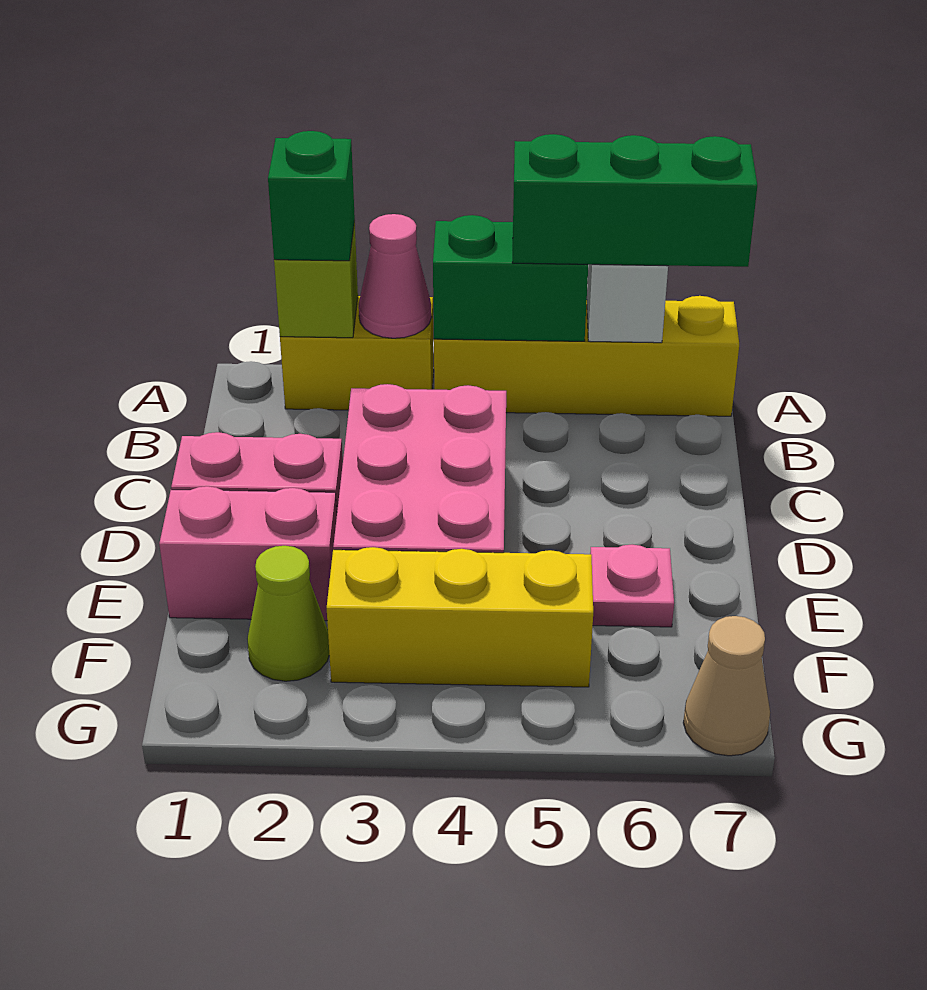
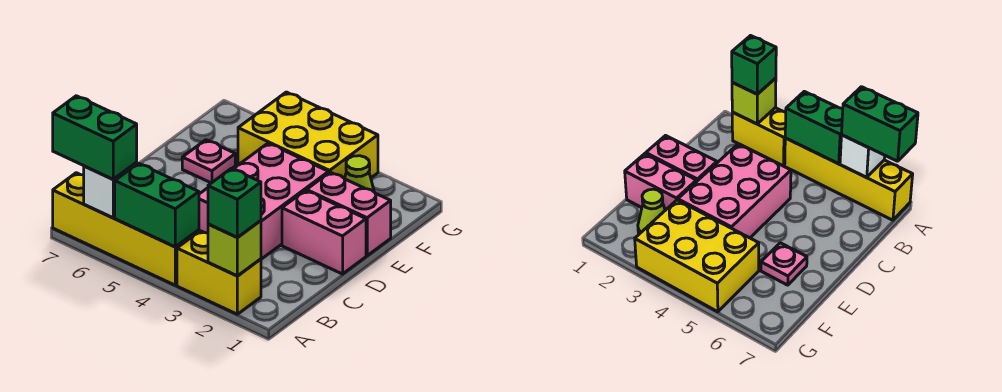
pink cone A3 level 2 -> none
green brick A5:A7 level 3 -> green brick A6:A7 level 3
yellow brick F3:F5 level 1 -> yellow brick F3:G5 level 1
tan cone G7 level 1 -> none

